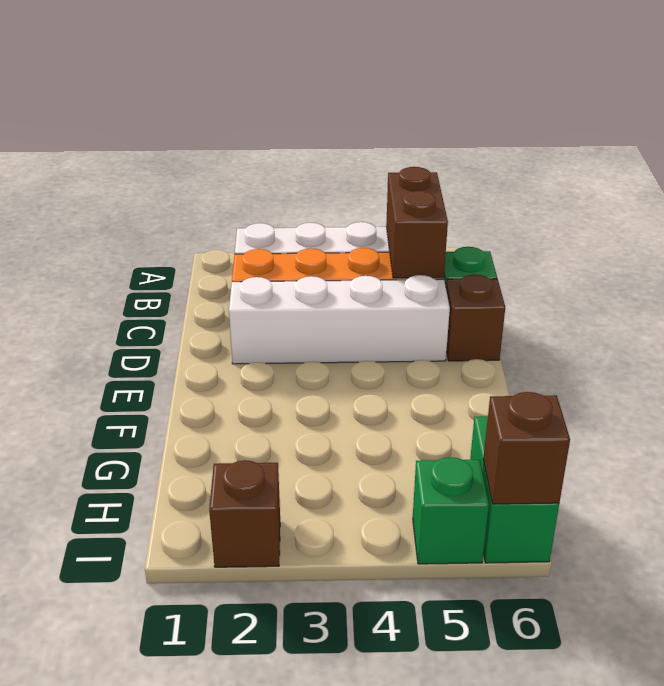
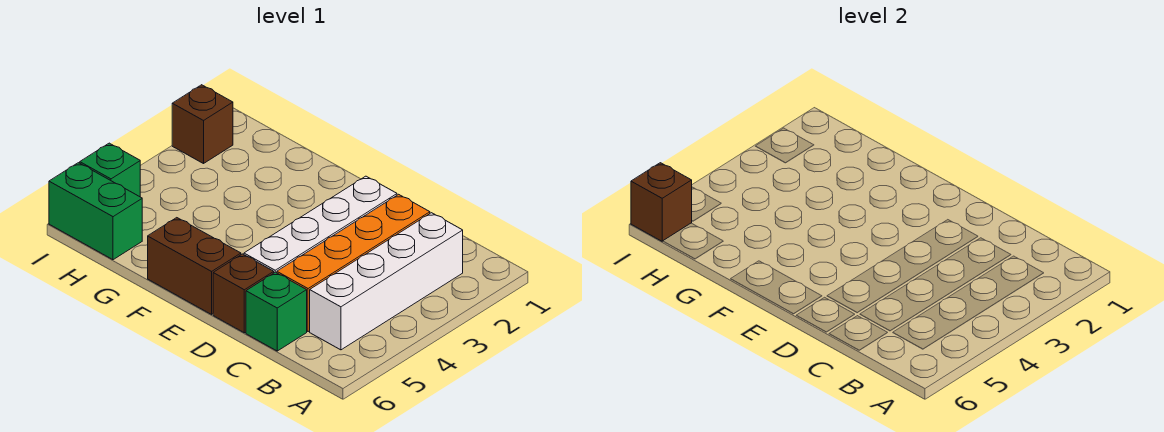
brown brick B5:C5 level 2 -> brown brick E6:F6 level 1

